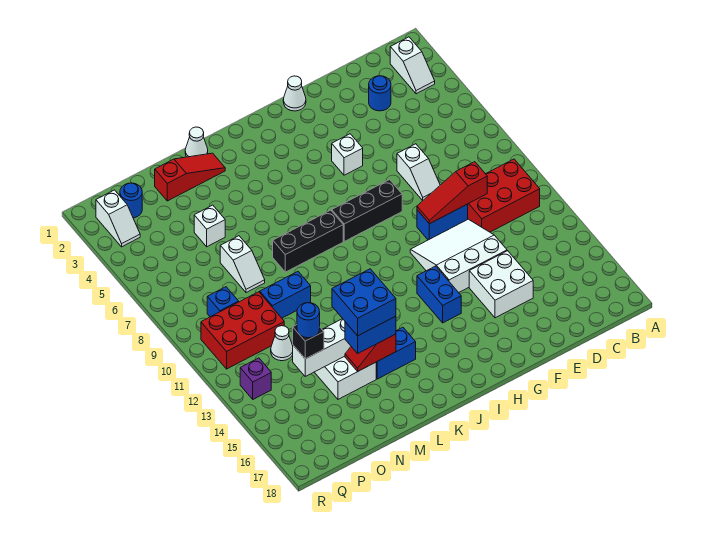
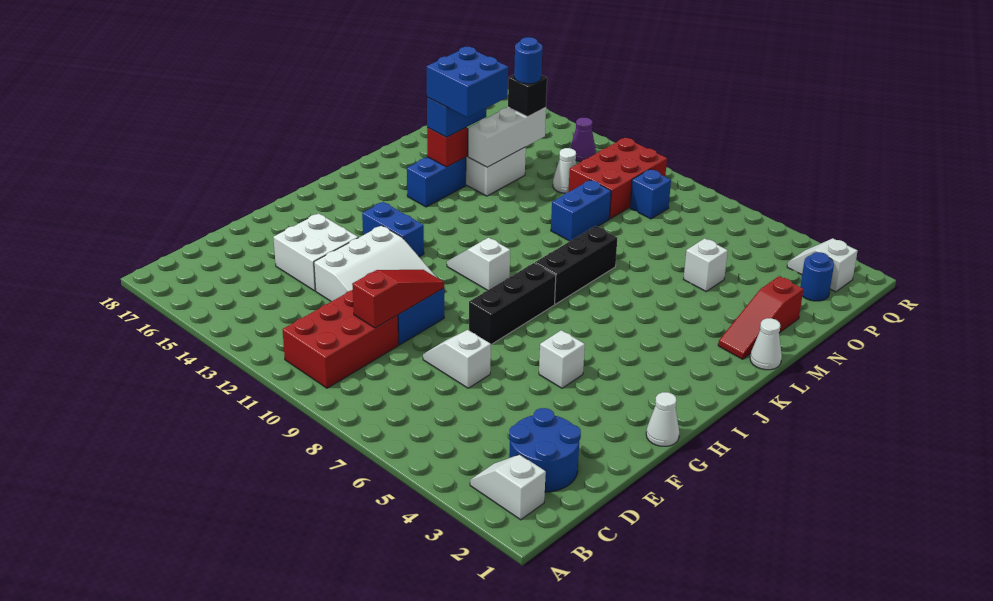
blue round brick D3 level 1 -> blue round brick C2:D3 level 1
white slope N7:N8 level 1 top 7 -> white slope I10:I11 level 1 top 10
purple brick Q13 level 1 -> purple cone Q13 level 1

